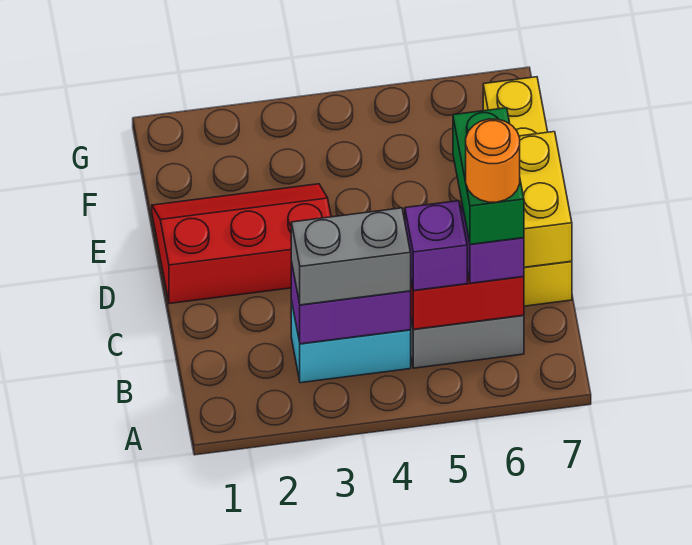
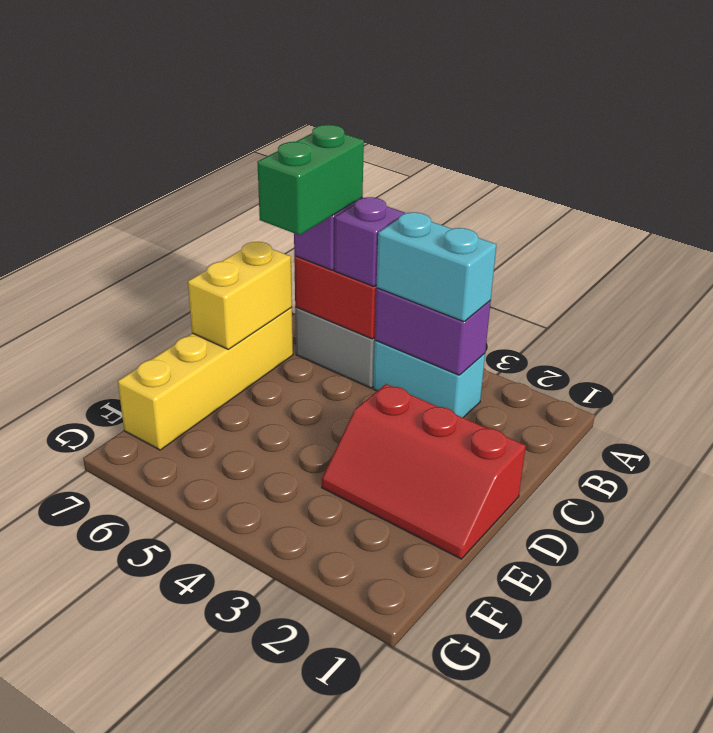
grey brick B3:B4 level 3 -> cyan brick B3:B4 level 3
orange round brick B6 level 5 -> none

